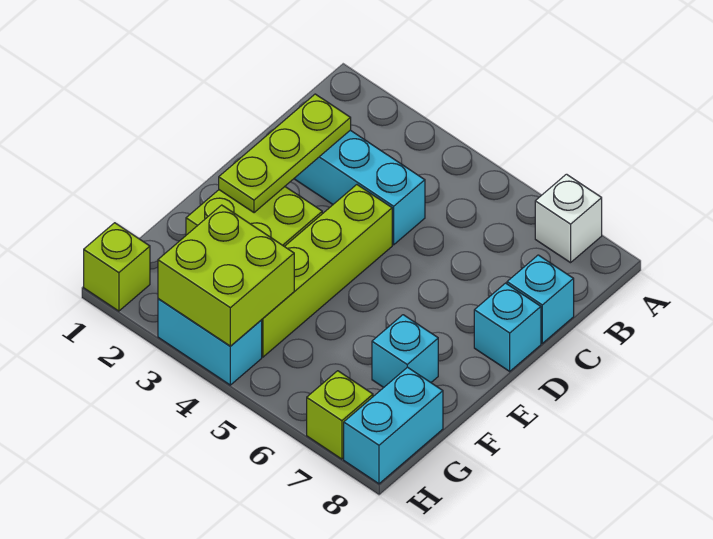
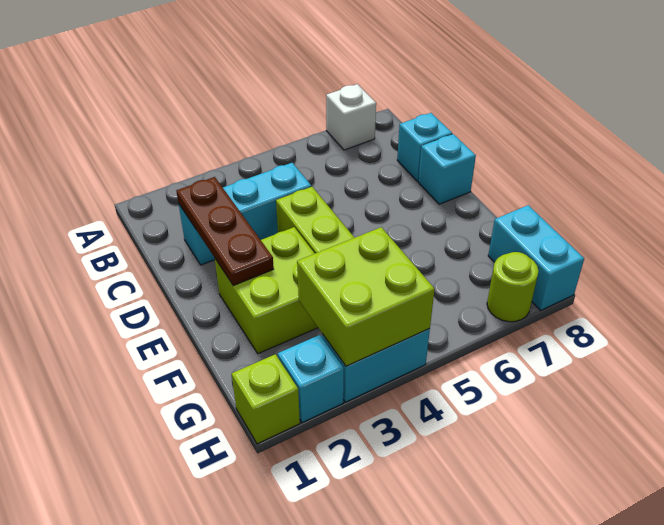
lime plate C2:E2 level 2 -> brown plate C2:E2 level 2
cyan brick F7 level 1 -> cyan brick H2 level 1
lime brick H7 level 1 -> lime round brick H7 level 1

